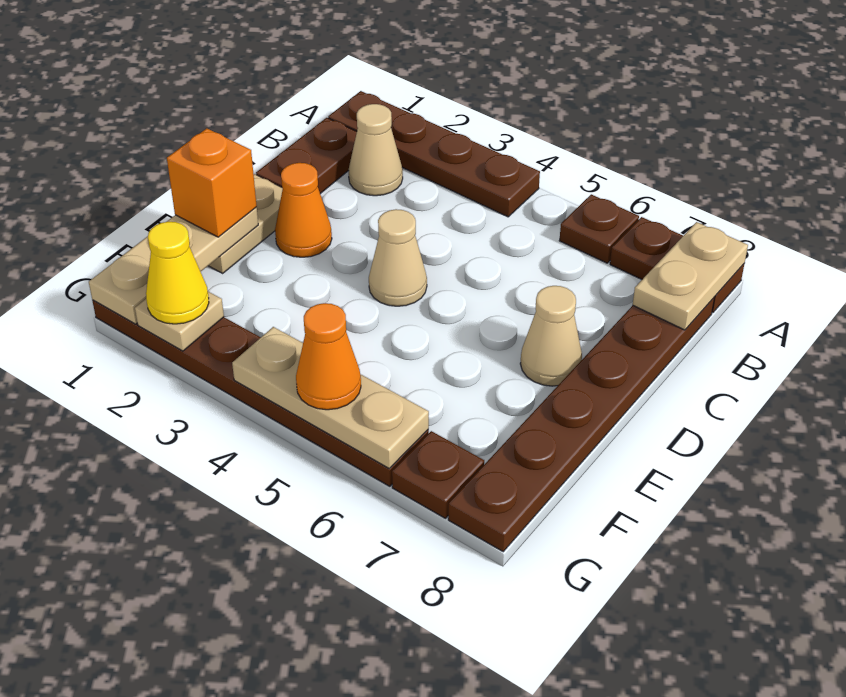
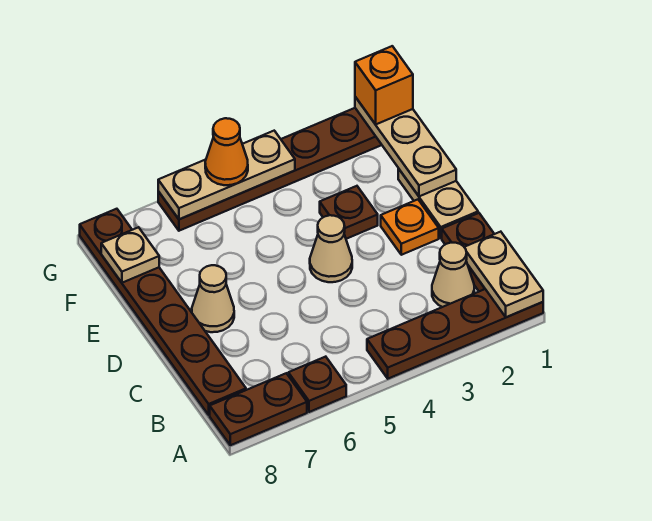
tan plate A8:B8 level 2 -> tan plate A1:B1 level 2
orange cone D2 level 1 -> orange plate D2 level 1
orange brick E1 level 3 -> orange brick G1 level 3
tan plate G2 level 2 -> tan plate F8 level 2
yellow cone G2 level 3 -> none
brown plate G7 level 1 -> brown plate E3 level 1

